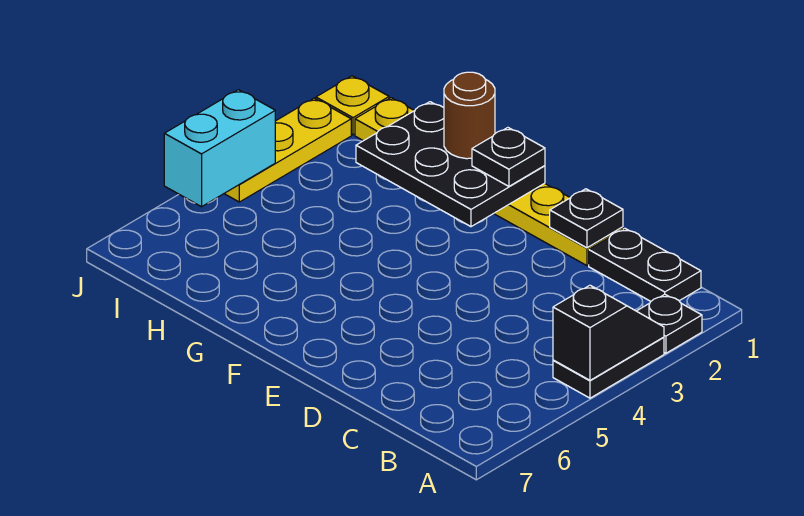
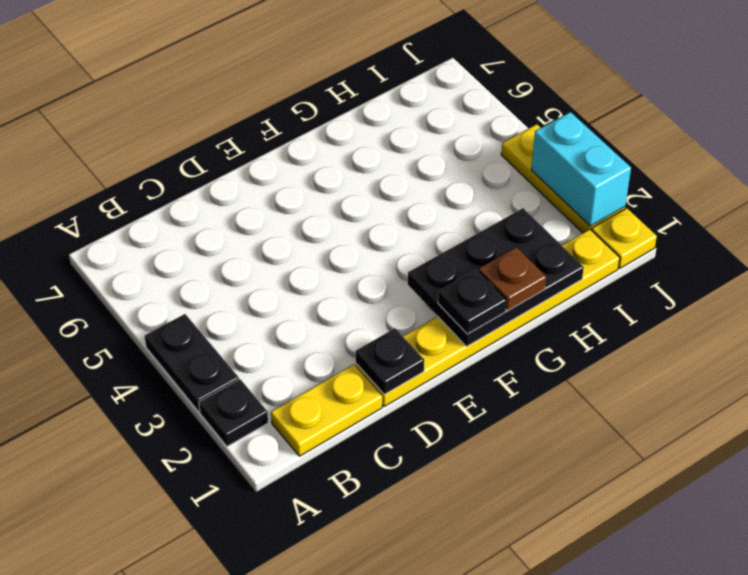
black slope A3:A4 level 2 top 4 -> none
black plate B1:C1 level 1 -> yellow plate B1:C1 level 1
brown round brick G1 level 3 -> brown plate G1 level 3
cyan brick J4:J5 level 2 -> cyan brick J2:J3 level 2

